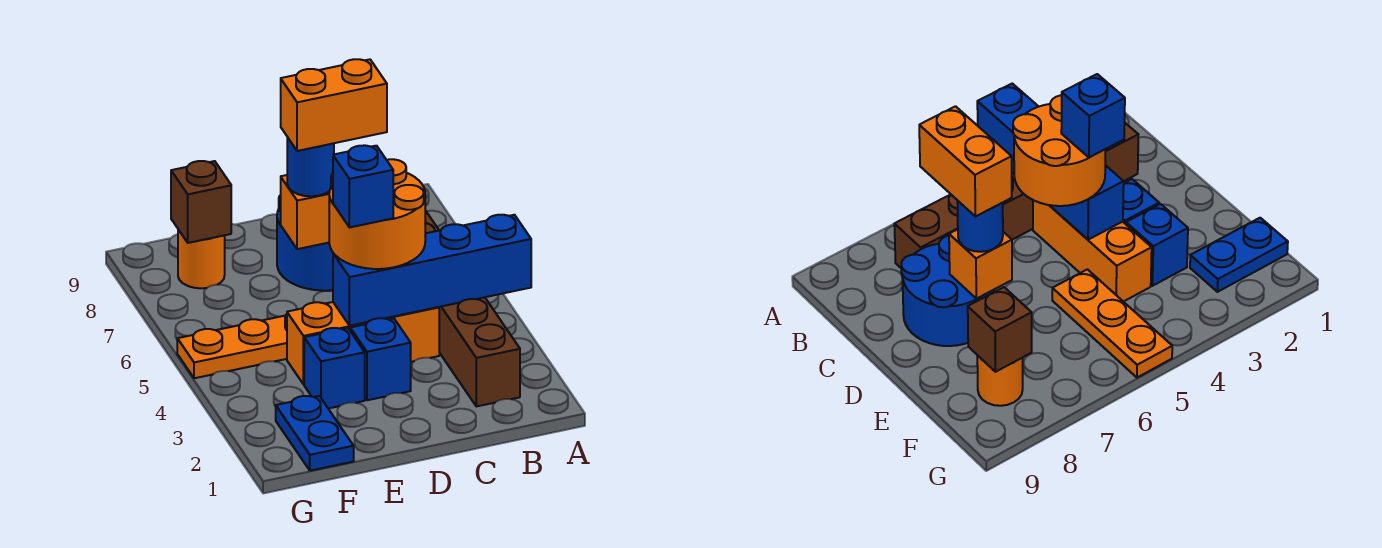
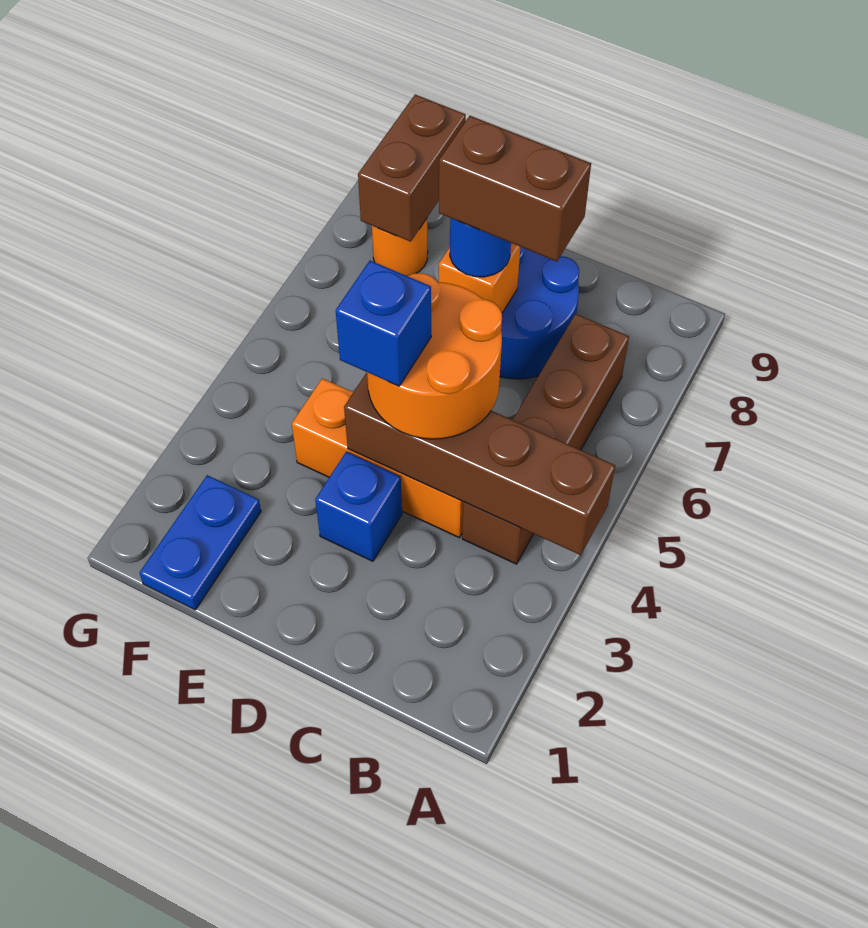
blue brick A4:D4 level 2 -> brown brick A4:D4 level 2
brown brick B2:B7 level 1 -> brown brick B4:B7 level 1
orange brick C7:D7 level 4 -> brown brick C7:D7 level 4
blue brick E3 level 1 -> none
orange plate E5:G5 level 1 -> none
brown brick F8 level 2 -> brown brick F8:F9 level 2

